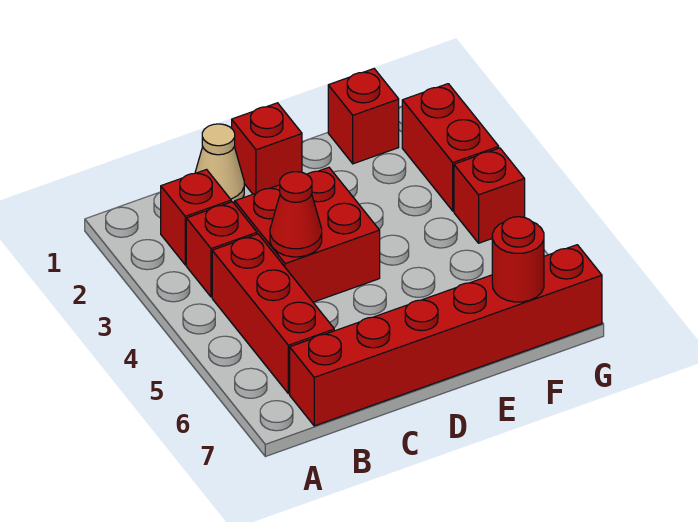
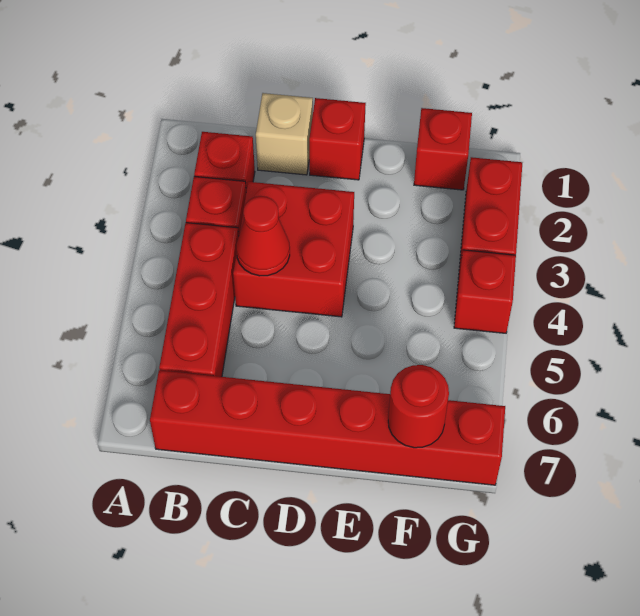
tan cone C1 level 1 -> tan brick C1 level 1

